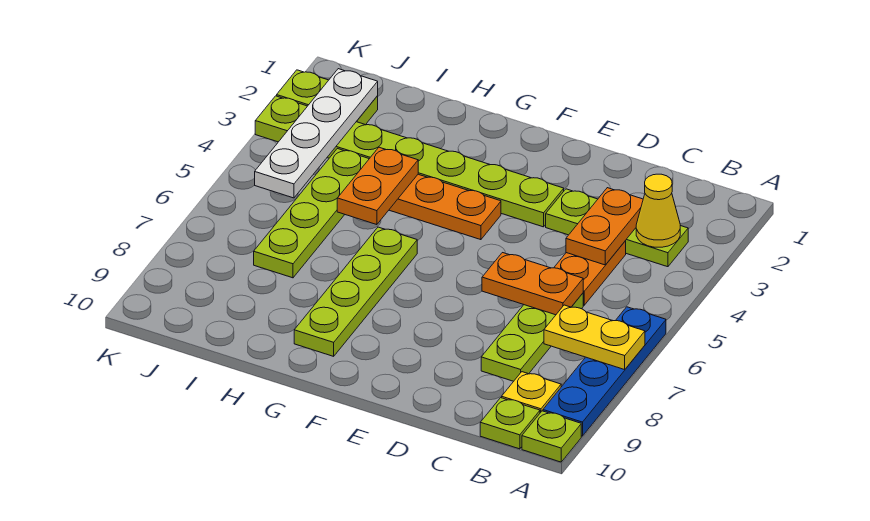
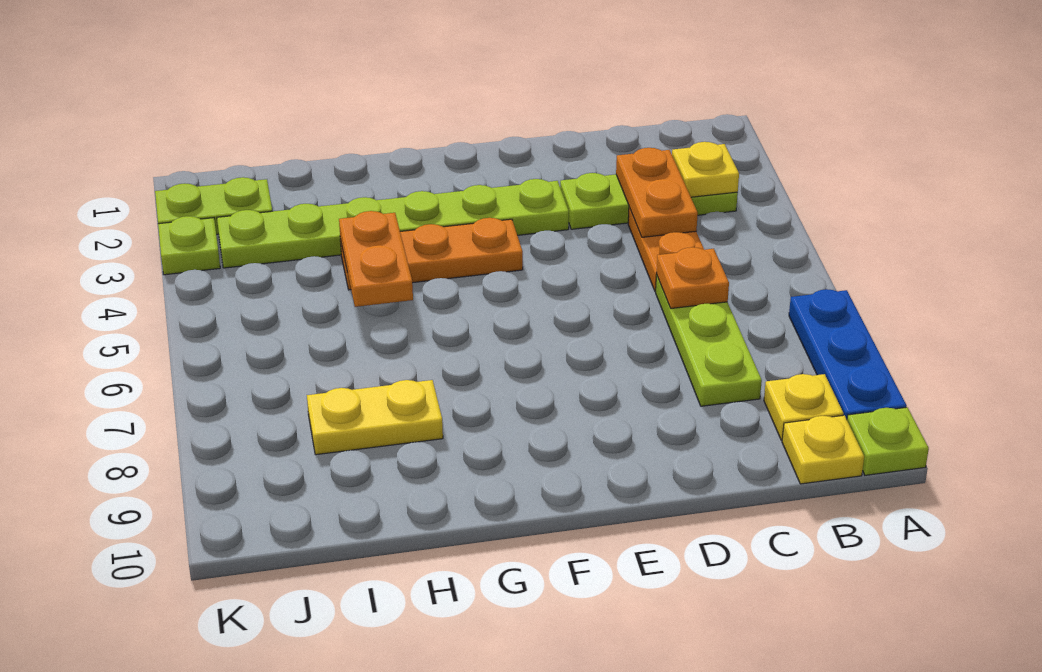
blue plate A6:A9 level 1 -> blue plate A7:A9 level 1
yellow plate A7:B7 level 2 -> yellow plate H8:I8 level 1
yellow cone B3 level 2 -> yellow plate B3 level 2
lime plate B10 level 1 -> yellow plate B10 level 1
orange plate C6:D6 level 2 -> orange plate C6 level 2
lime plate G6:G9 level 1 -> none
lime plate I4:I7 level 1 -> none
white plate J2:J5 level 2 -> none

